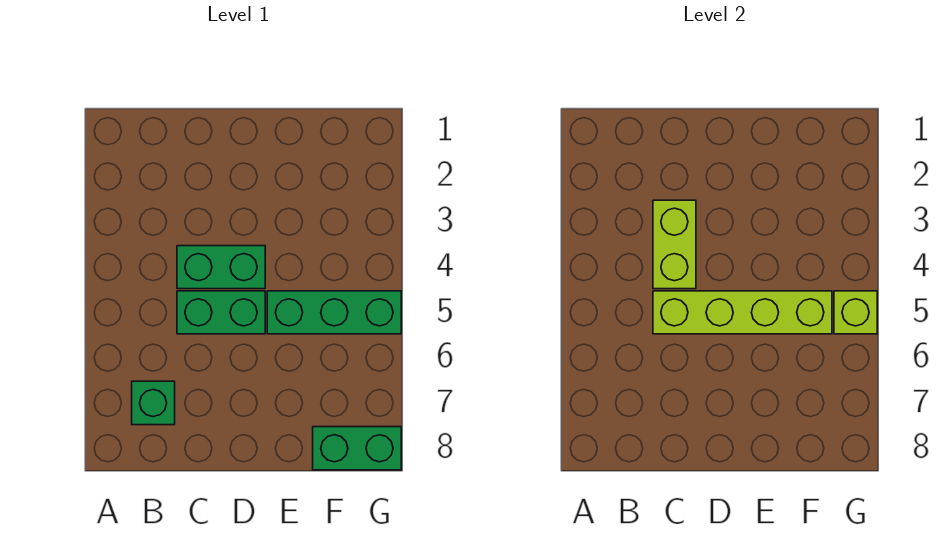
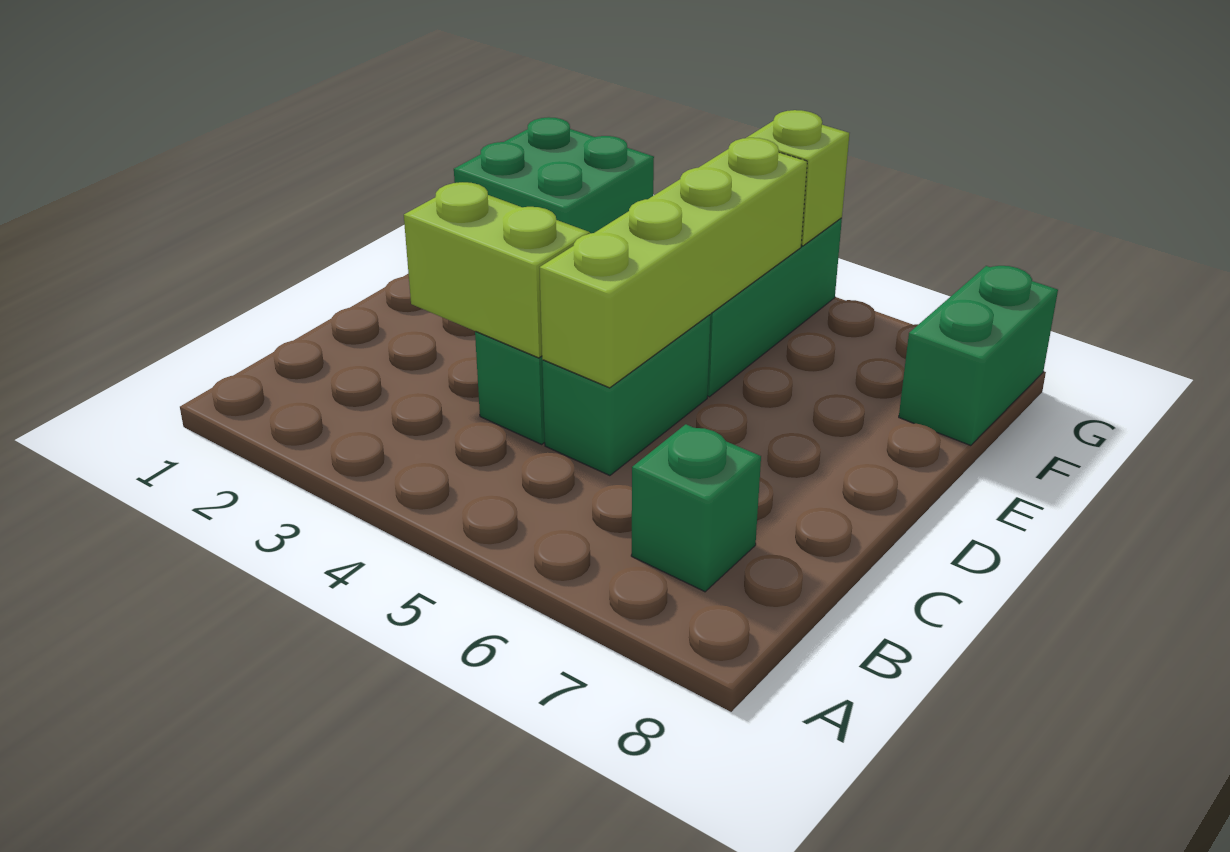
none -> green brick F1:G2 level 1

